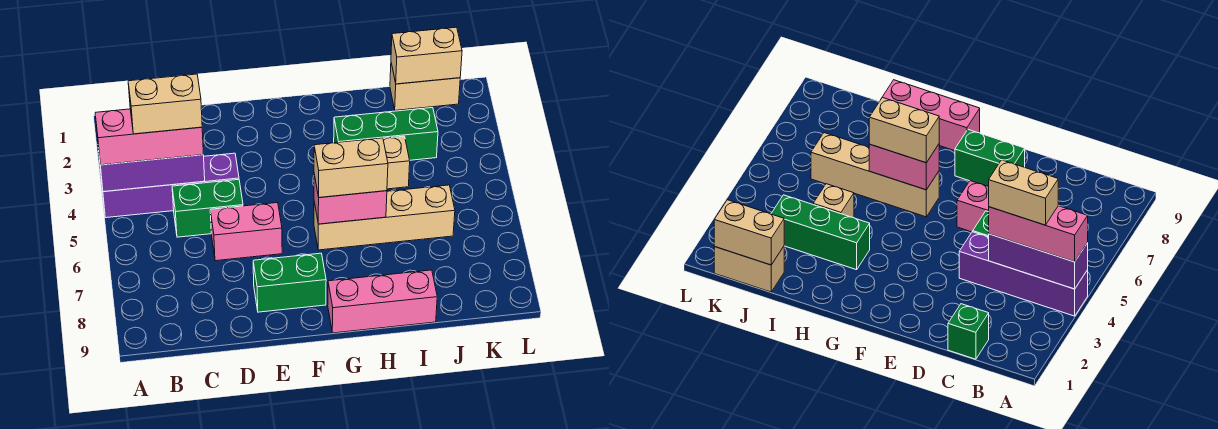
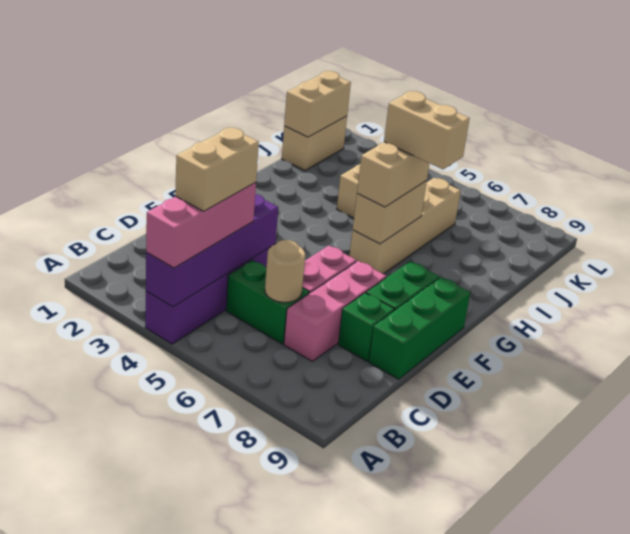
purple brick A4:C4 level 2 -> purple brick A4:D4 level 2
green brick C1 level 1 -> green brick D8 level 1
green brick C5:D5 level 1 -> green brick C5:C6 level 1
none -> tan round brick C6 level 2
pink brick G6:H6 level 2 -> tan brick G6:H6 level 2
pink brick G9:I9 level 1 -> pink brick C7:E7 level 1
green brick H3:J3 level 1 -> green brick D9:F9 level 1
none -> tan brick H6:H7 level 4

